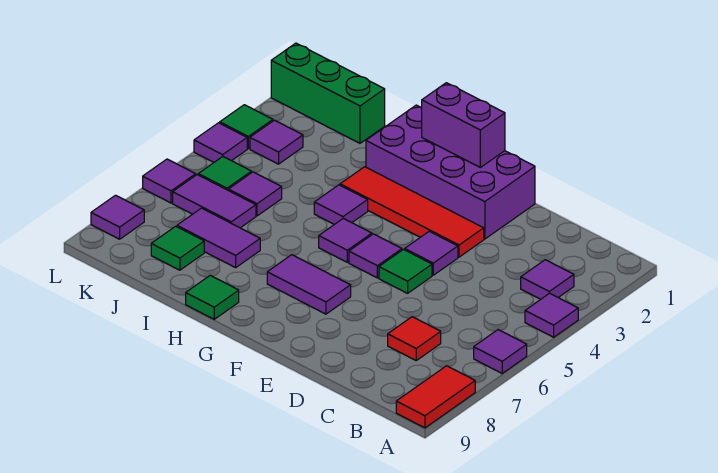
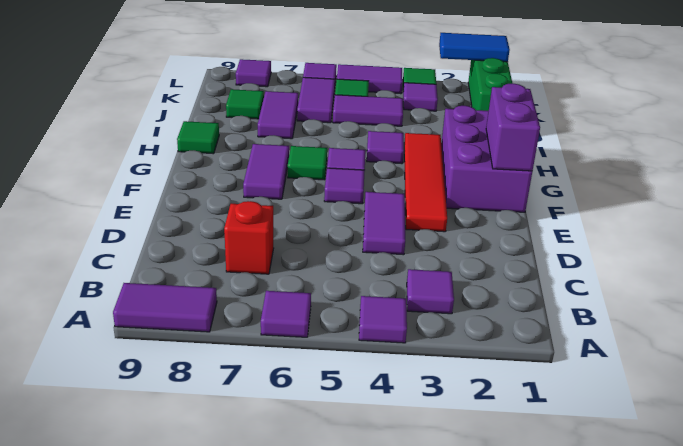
red tile A8:A9 level 1 -> purple tile A8:A9 level 1
red tile C7 level 1 -> red brick C7 level 1
purple brick E1:H2 level 1 -> purple brick F1:H2 level 1
purple tile E4 level 1 -> purple tile D4:E4 level 1
green tile E5 level 1 -> green tile G6 level 1
purple tile J5 level 1 -> purple tile J4:J5 level 1
none -> blue tile L1:L2 level 2
purple tile L4 level 1 -> purple tile L4:L5 level 1

